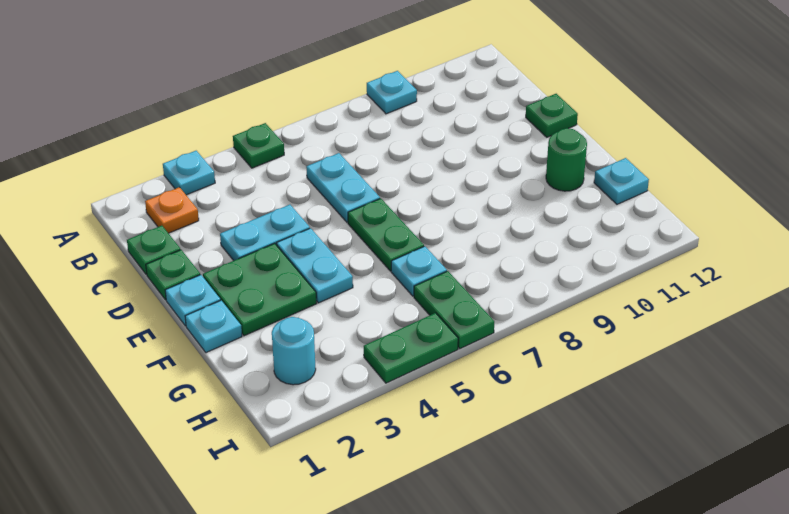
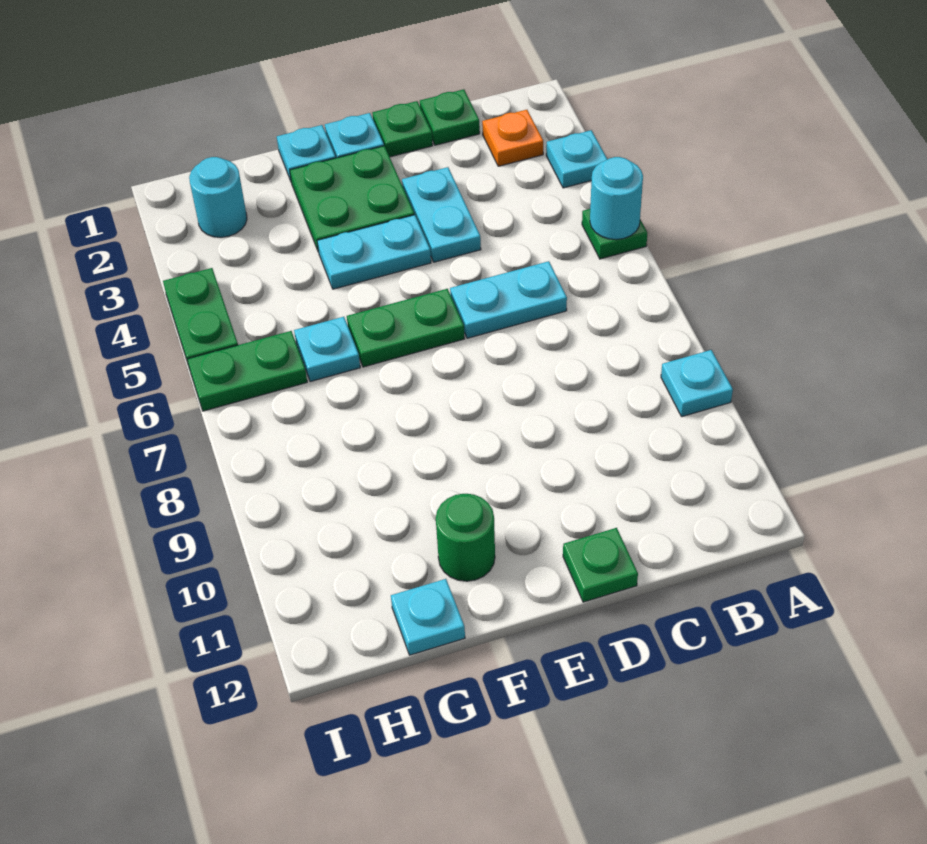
none -> cyan round brick A5 level 2

